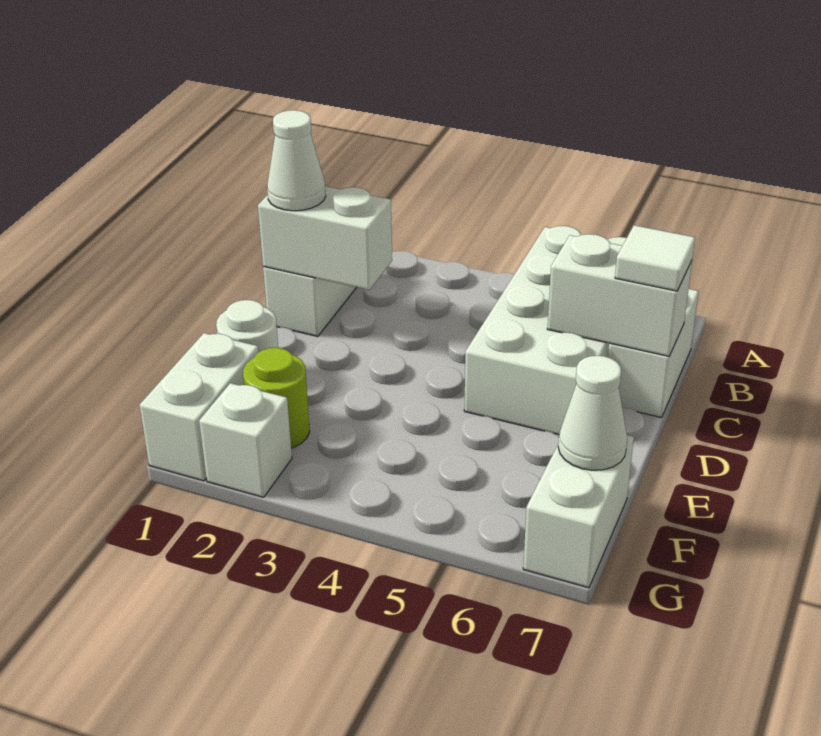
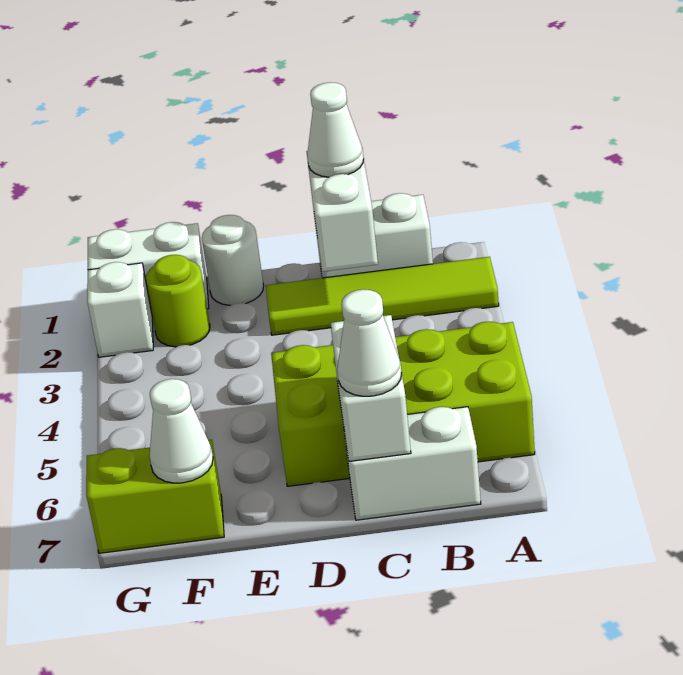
none -> lime tile A2:D2 level 1
white brick A5:D6 level 1 -> lime brick A5:D6 level 1
white tile C7 level 3 -> white cone C7 level 3
white brick F7:G7 level 1 -> lime brick F7:G7 level 1

